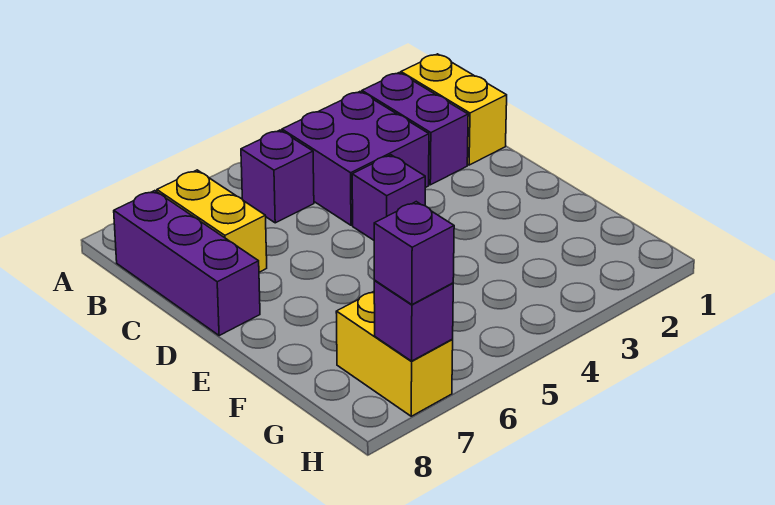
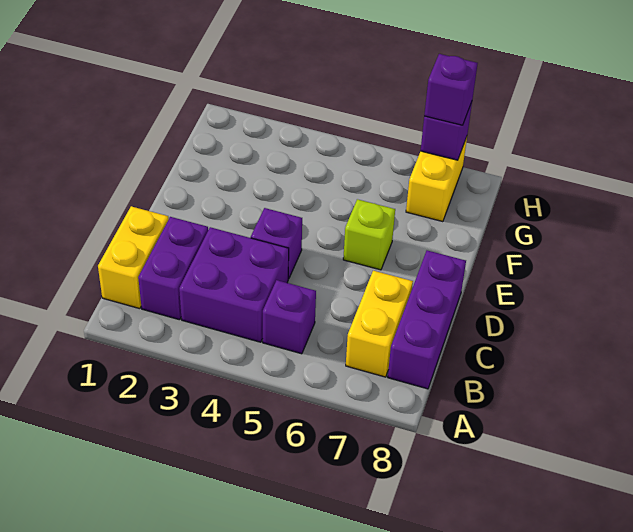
none -> lime brick E6 level 1

